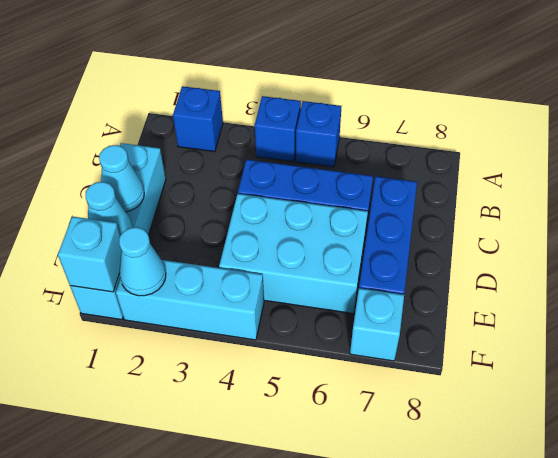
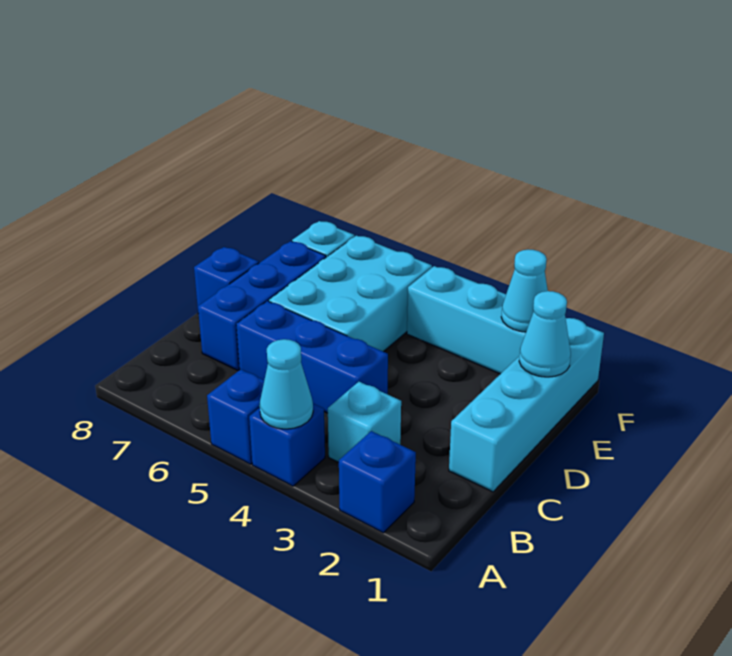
cyan cone D1 level 2 -> cyan cone A4 level 2
cyan brick D4:E6 level 1 -> cyan brick D5:F6 level 1
none -> blue brick D8 level 1
cyan brick F1 level 2 -> cyan brick B3 level 1

